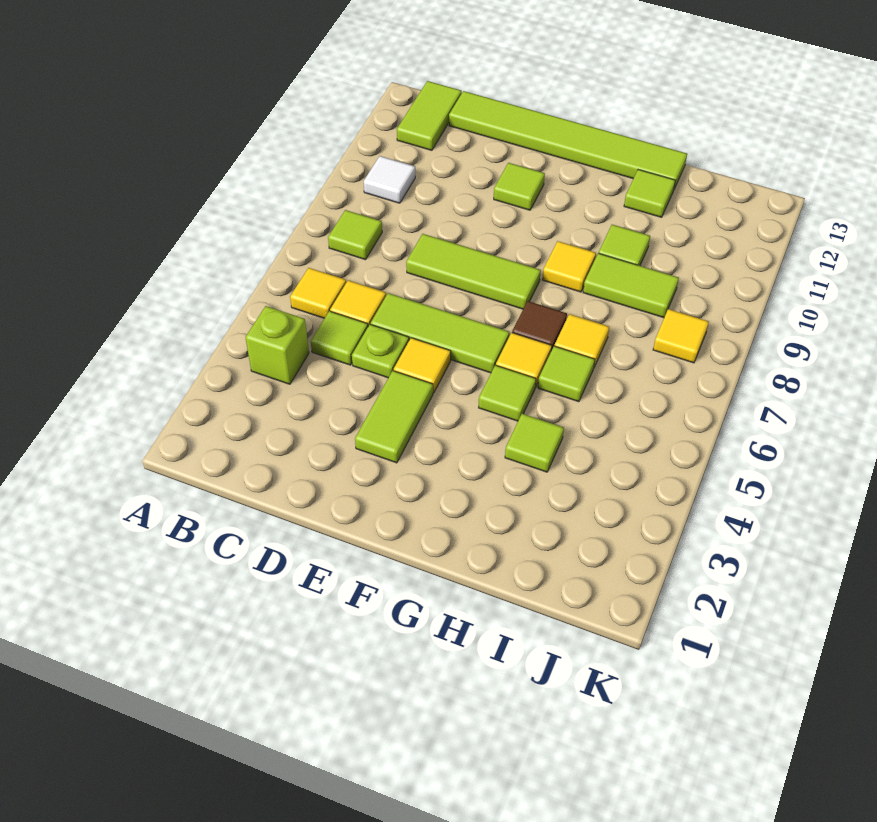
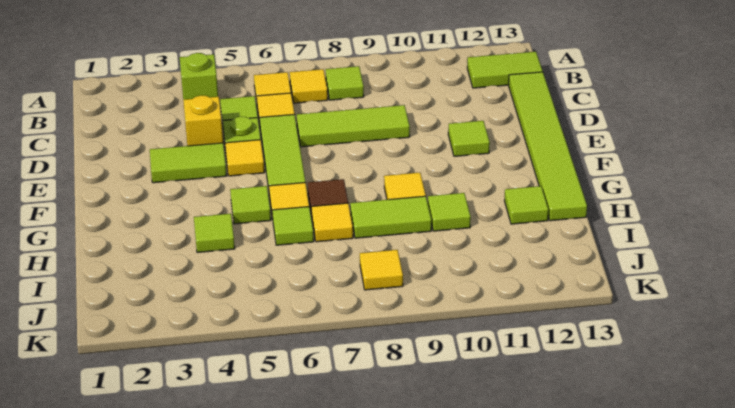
none -> yellow tile B7 level 1
white tile B10 level 1 -> none
none -> yellow brick D4 level 1
lime tile D8:F8 level 1 -> lime tile D7:D9 level 1
lime tile H9:I9 level 1 -> lime tile H8:H9 level 1

